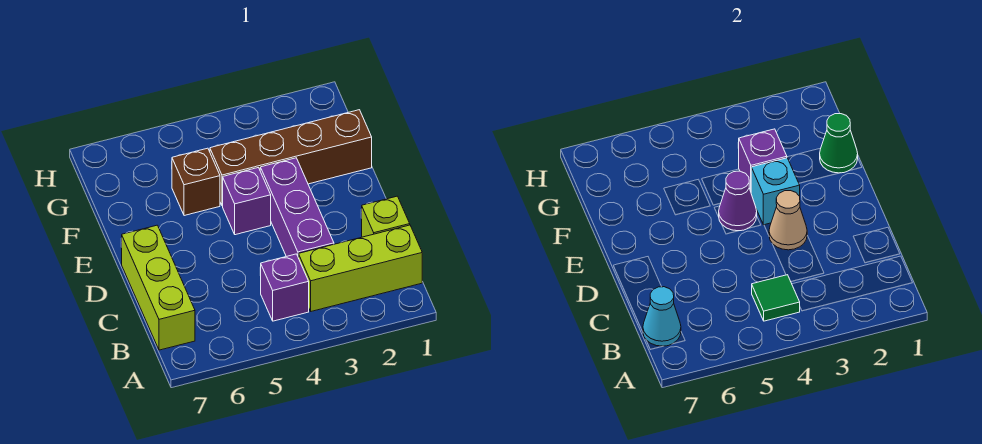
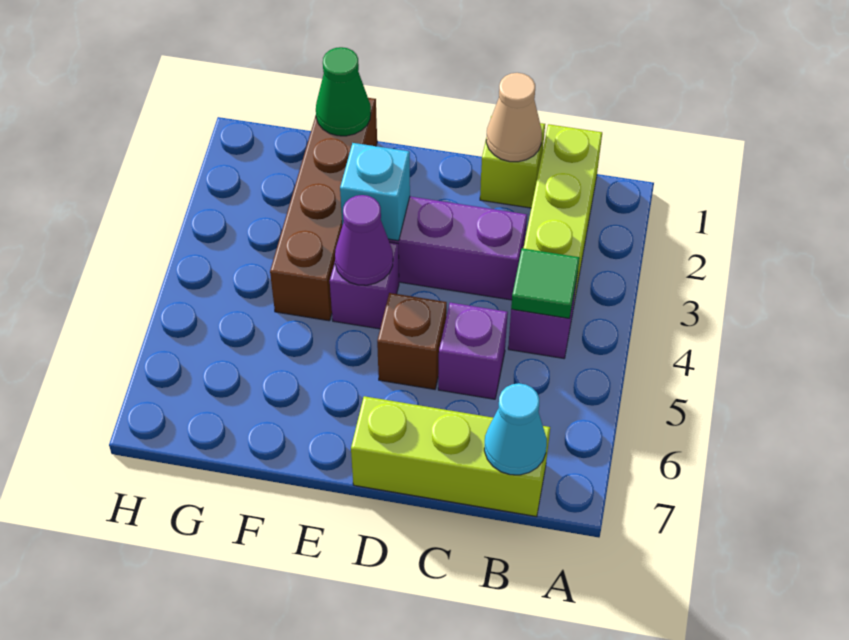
tan cone D3 level 2 -> tan cone C1 level 2
purple brick F3 level 2 -> purple brick C5 level 1
brown brick F5 level 1 -> brown brick D5 level 1

